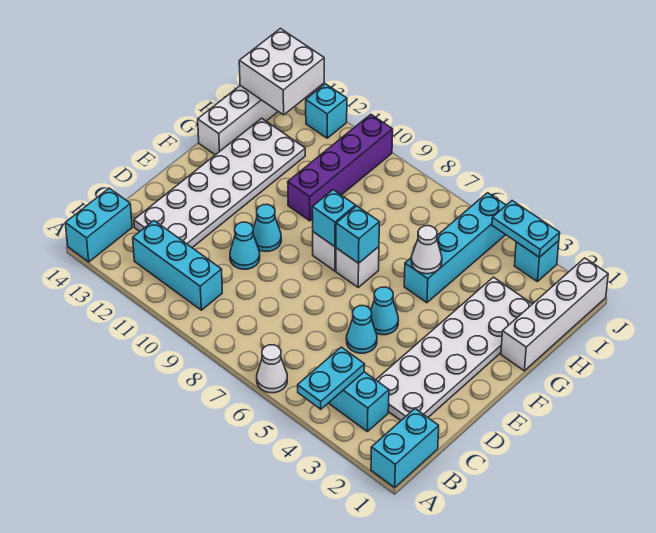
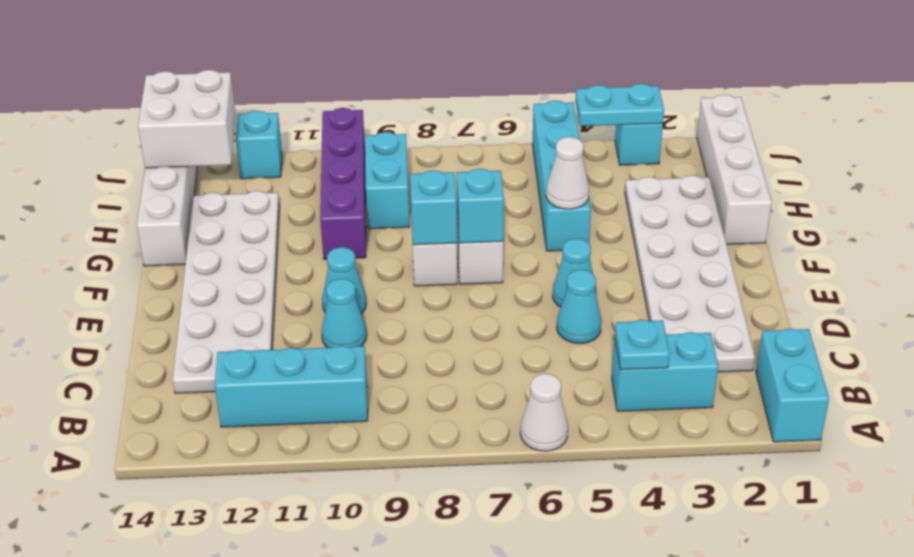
cyan plate A4:B4 level 2 -> cyan plate B4 level 2
cyan brick A14:B14 level 1 -> cyan brick H9:I9 level 1

